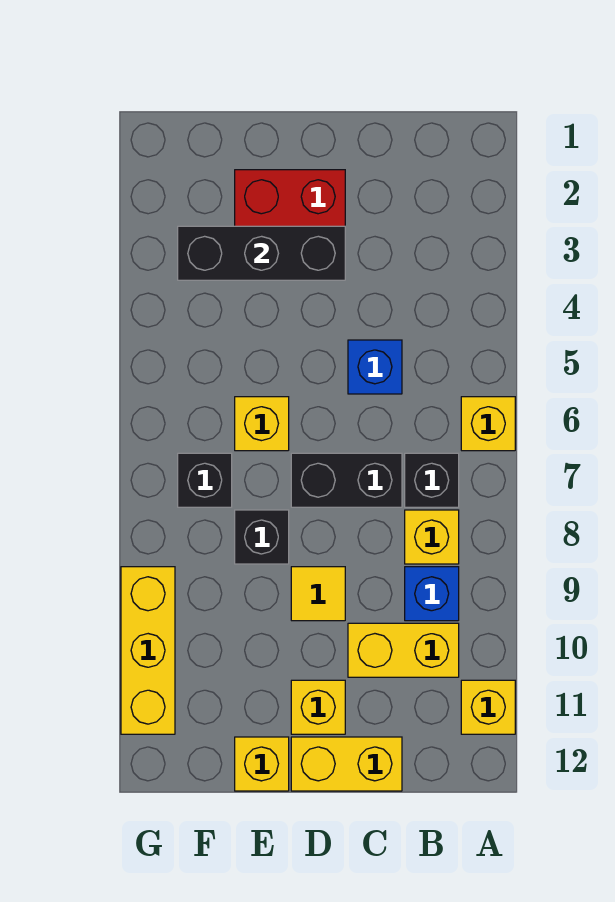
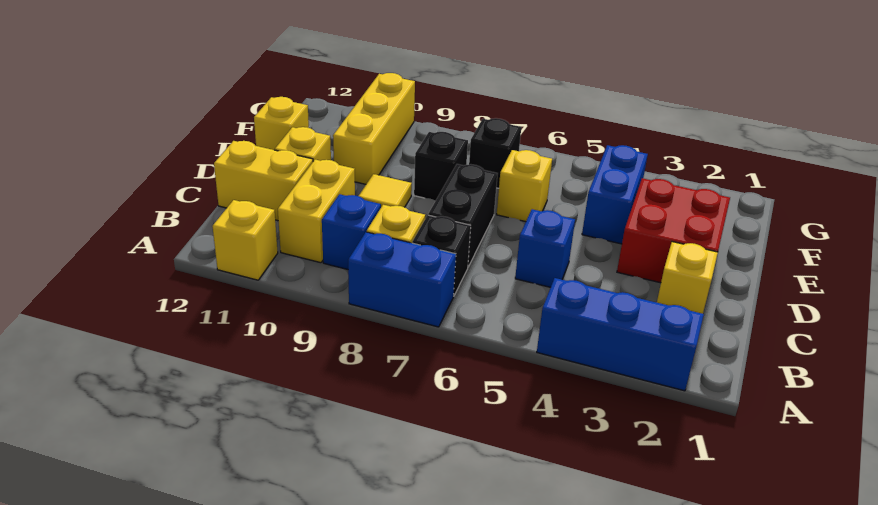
none -> blue brick A2:A4 level 1
yellow brick A6 level 1 -> yellow brick C2 level 1
none -> blue brick A7:A8 level 1
yellow brick C12:D12 level 1 -> yellow brick C11:C12 level 1
black brick D3:F3 level 2 -> none
none -> blue brick E4:F4 level 1
yellow brick G9:G11 level 1 -> yellow brick E10:G10 level 1

